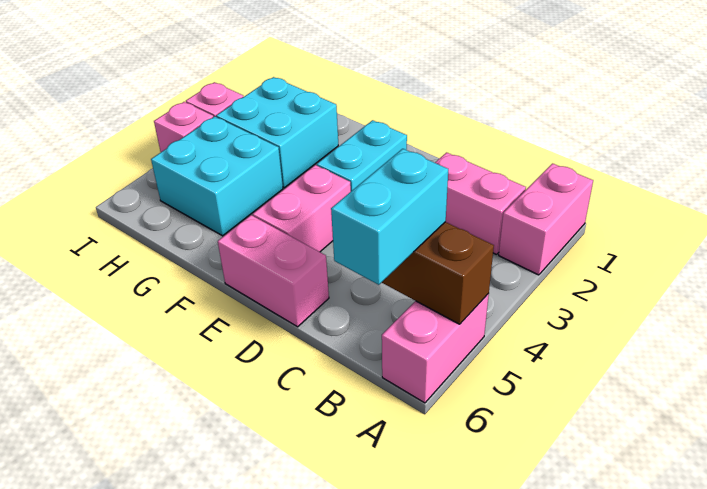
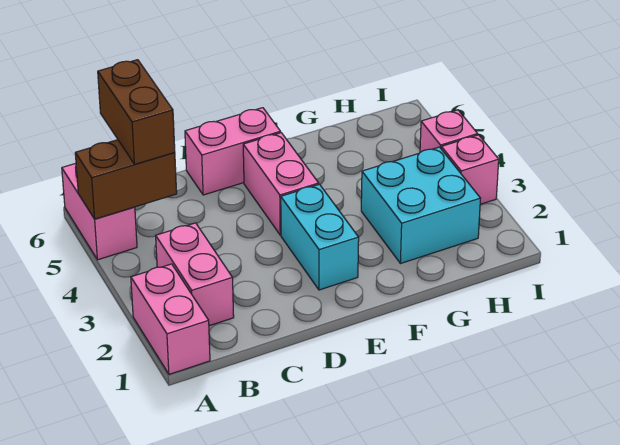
pink brick B2:C2 level 1 -> pink brick B2:B3 level 1
cyan brick B5:B6 level 3 -> brown brick B5:B6 level 3
cyan brick G4:H5 level 1 -> none

